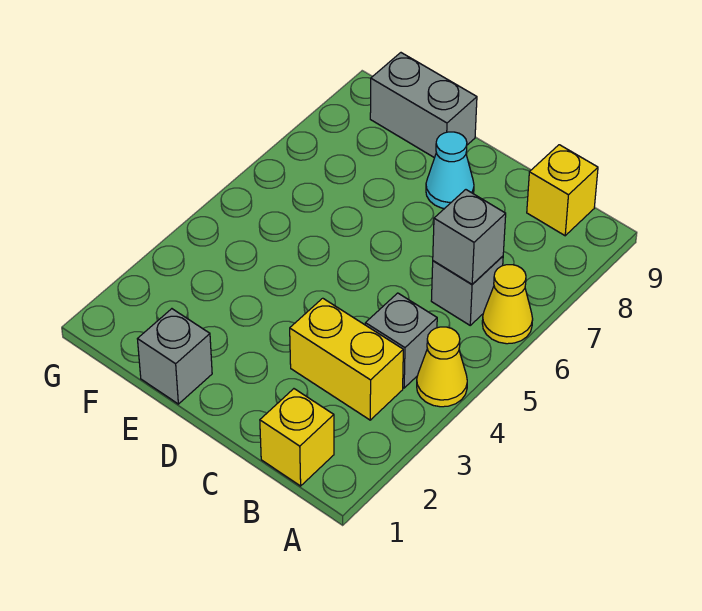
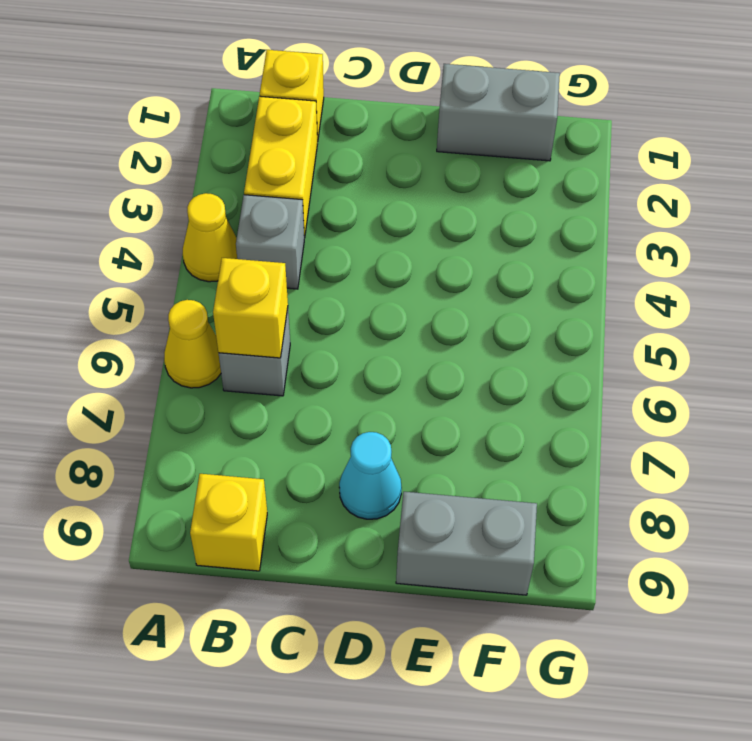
yellow brick B3:C3 level 1 -> yellow brick B2:B3 level 1
grey brick B6 level 2 -> yellow brick B6 level 2
grey brick E1 level 1 -> grey brick E1:F1 level 1

